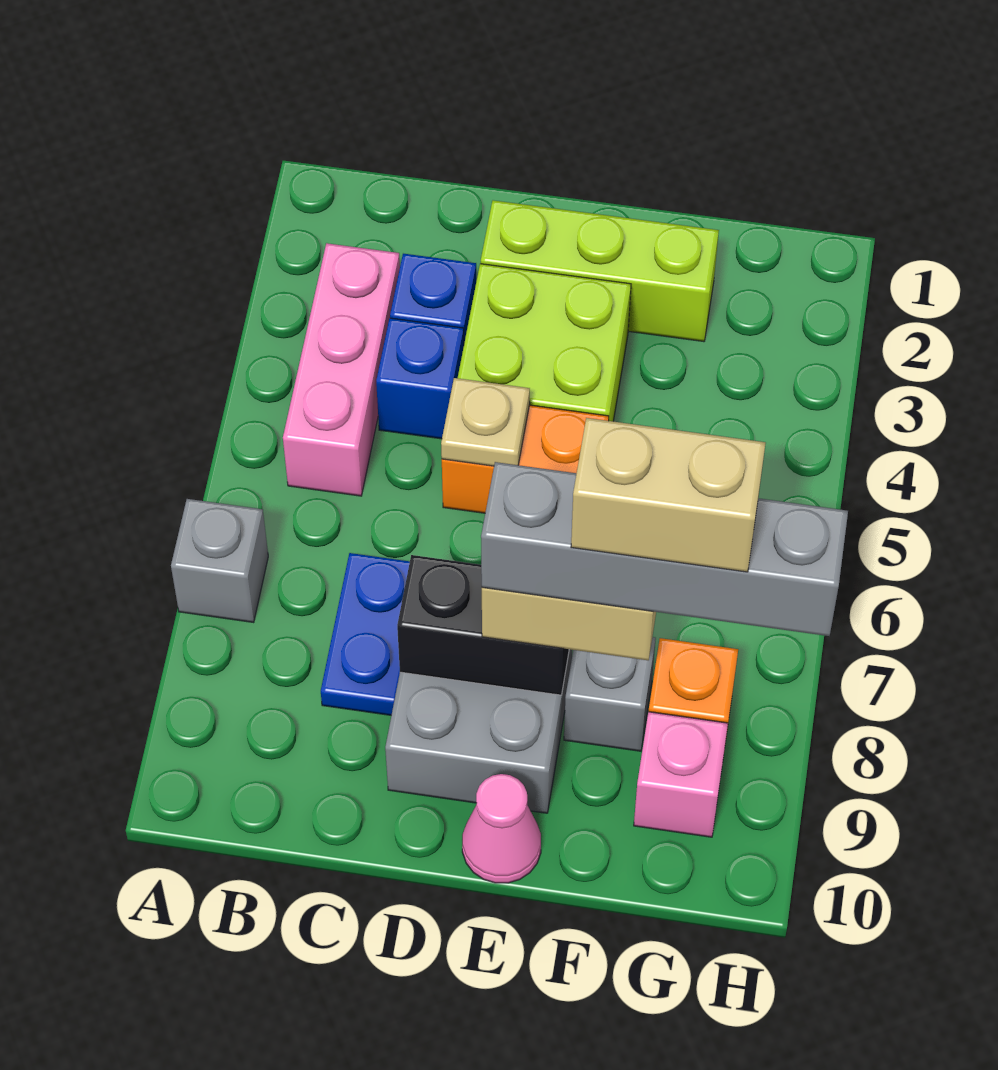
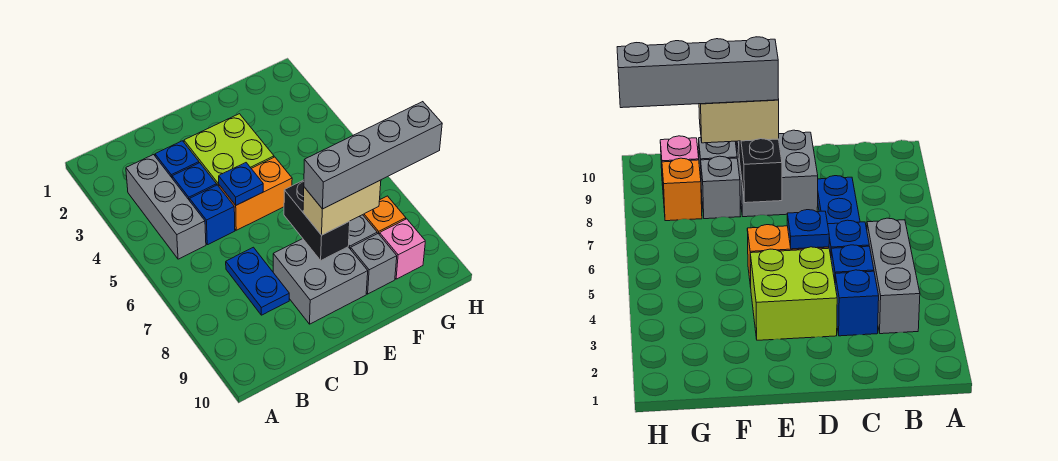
grey brick A7 level 1 -> grey brick F9 level 1
pink brick B3:B5 level 1 -> grey brick B3:B5 level 1
none -> blue brick C5 level 1
lime brick D2:F2 level 1 -> none
tan plate D5 level 2 -> blue plate D5 level 2
black brick D8:E8 level 2 -> black brick E7:E8 level 2
pink cone E10 level 1 -> none
tan brick F8:G8 level 5 -> none

